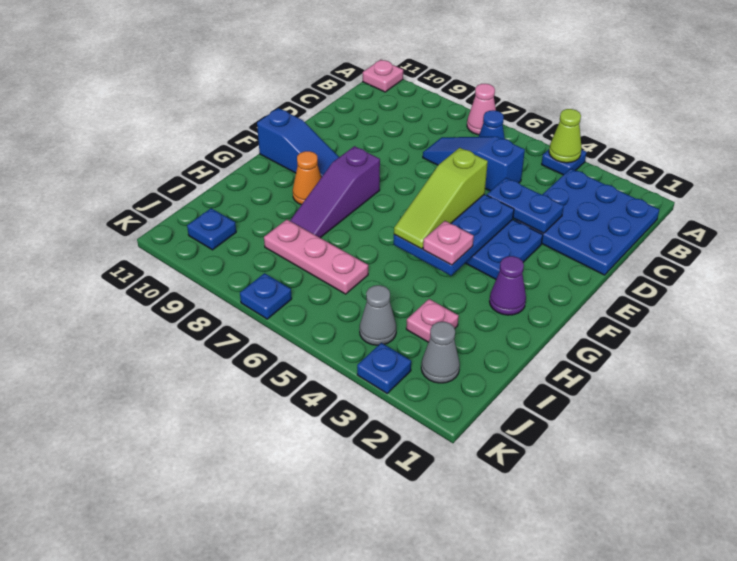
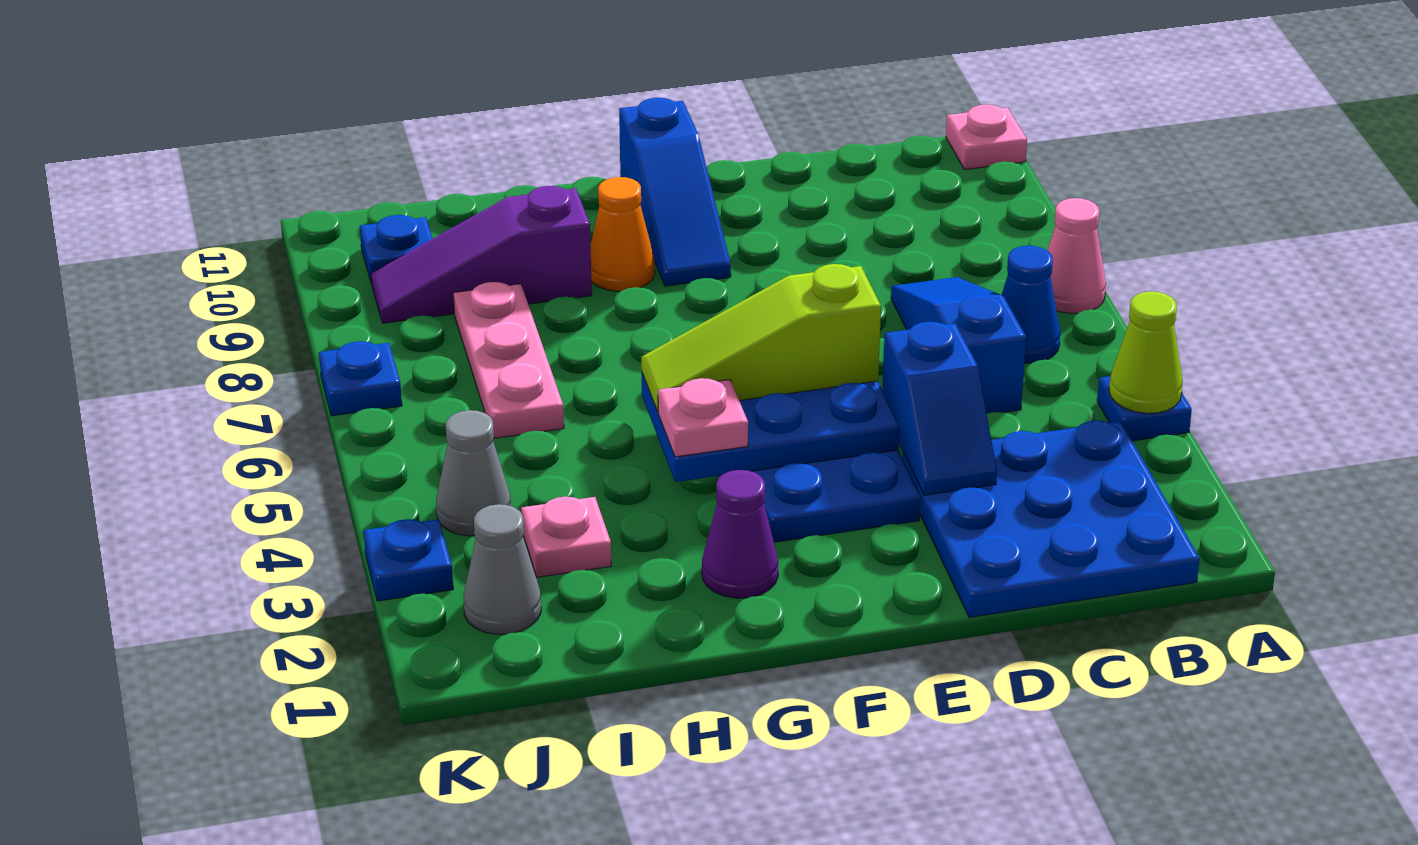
blue plate D3:D4 level 2 -> blue slope D3:D4 level 2 top 4
purple slope F8:H8 level 1 top F -> purple slope H9:J9 level 1 top H

